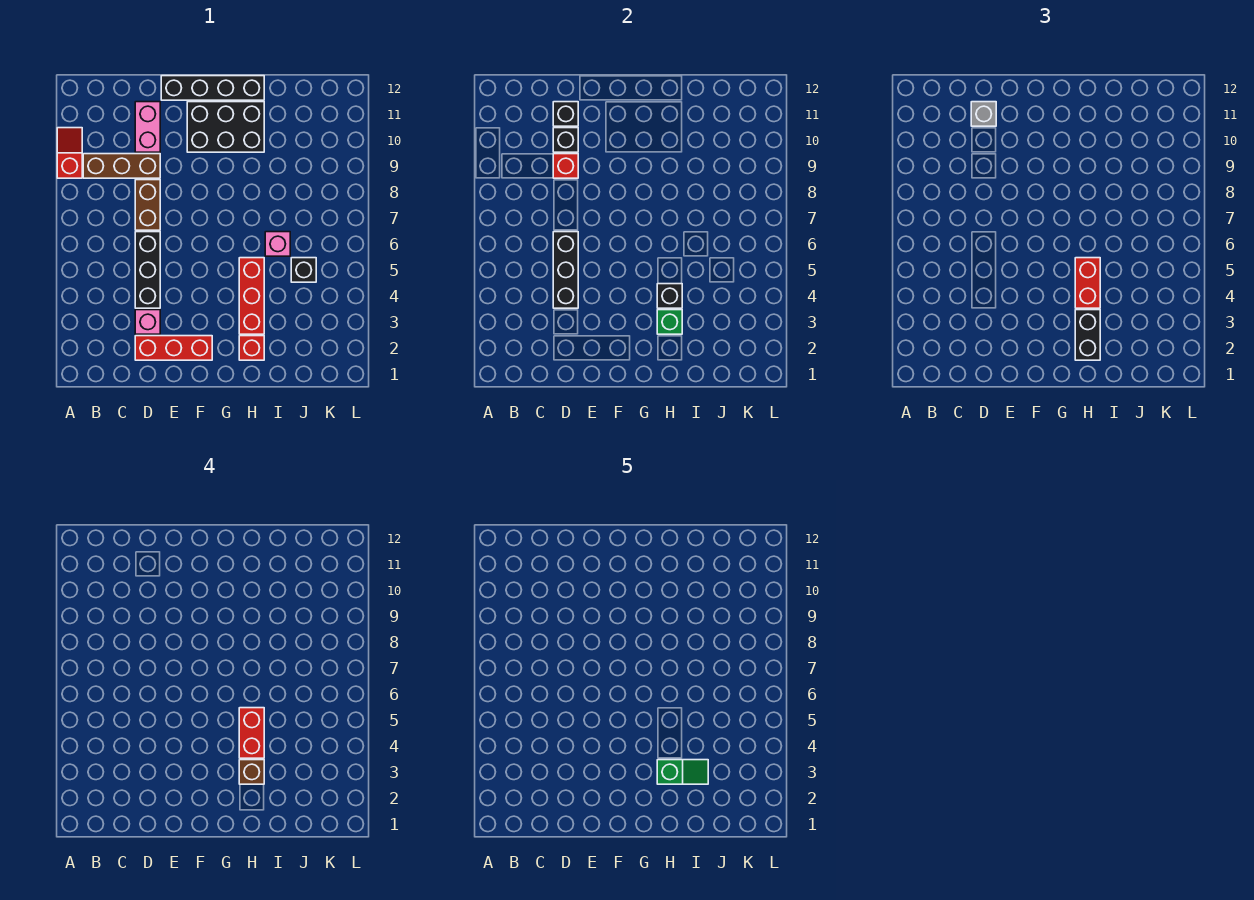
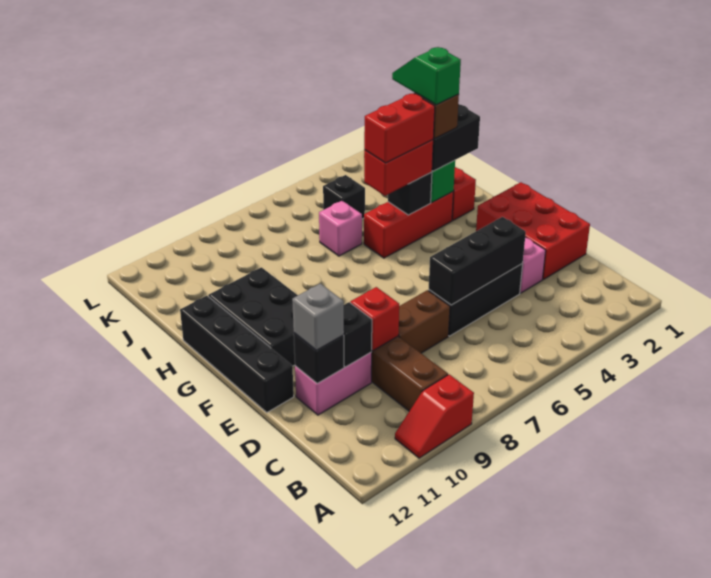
red brick D2:F2 level 1 -> red brick D1:F2 level 1

